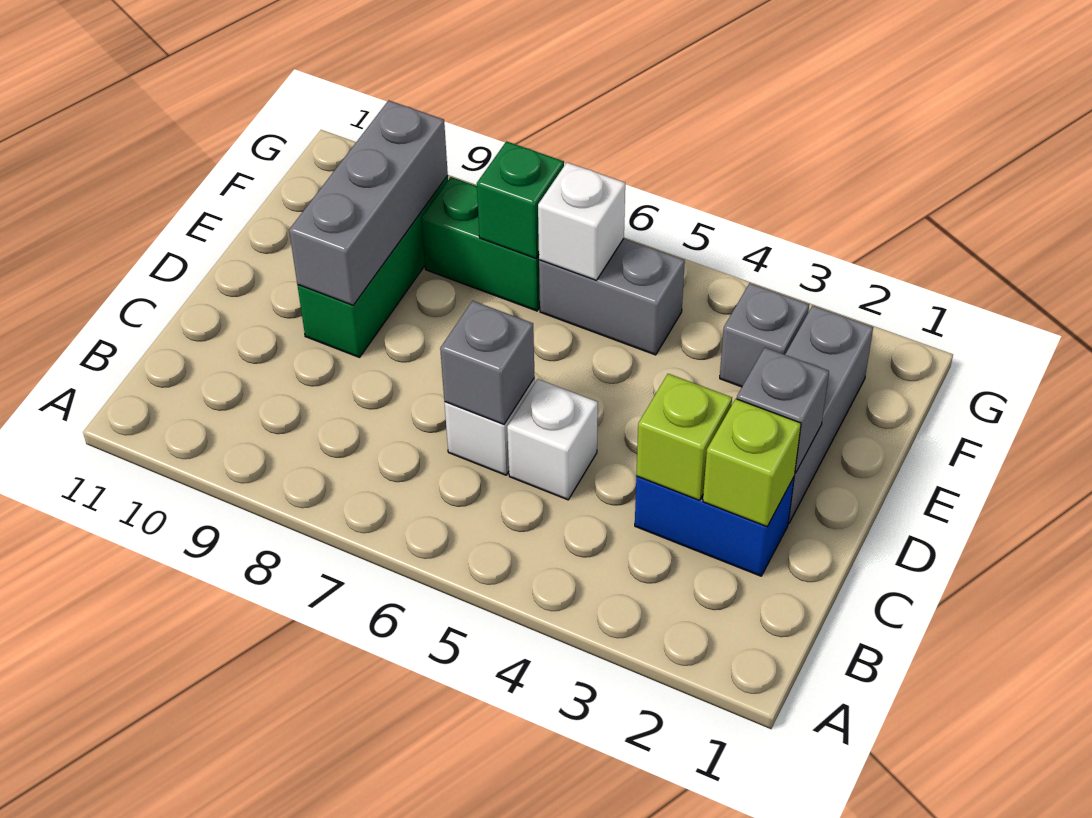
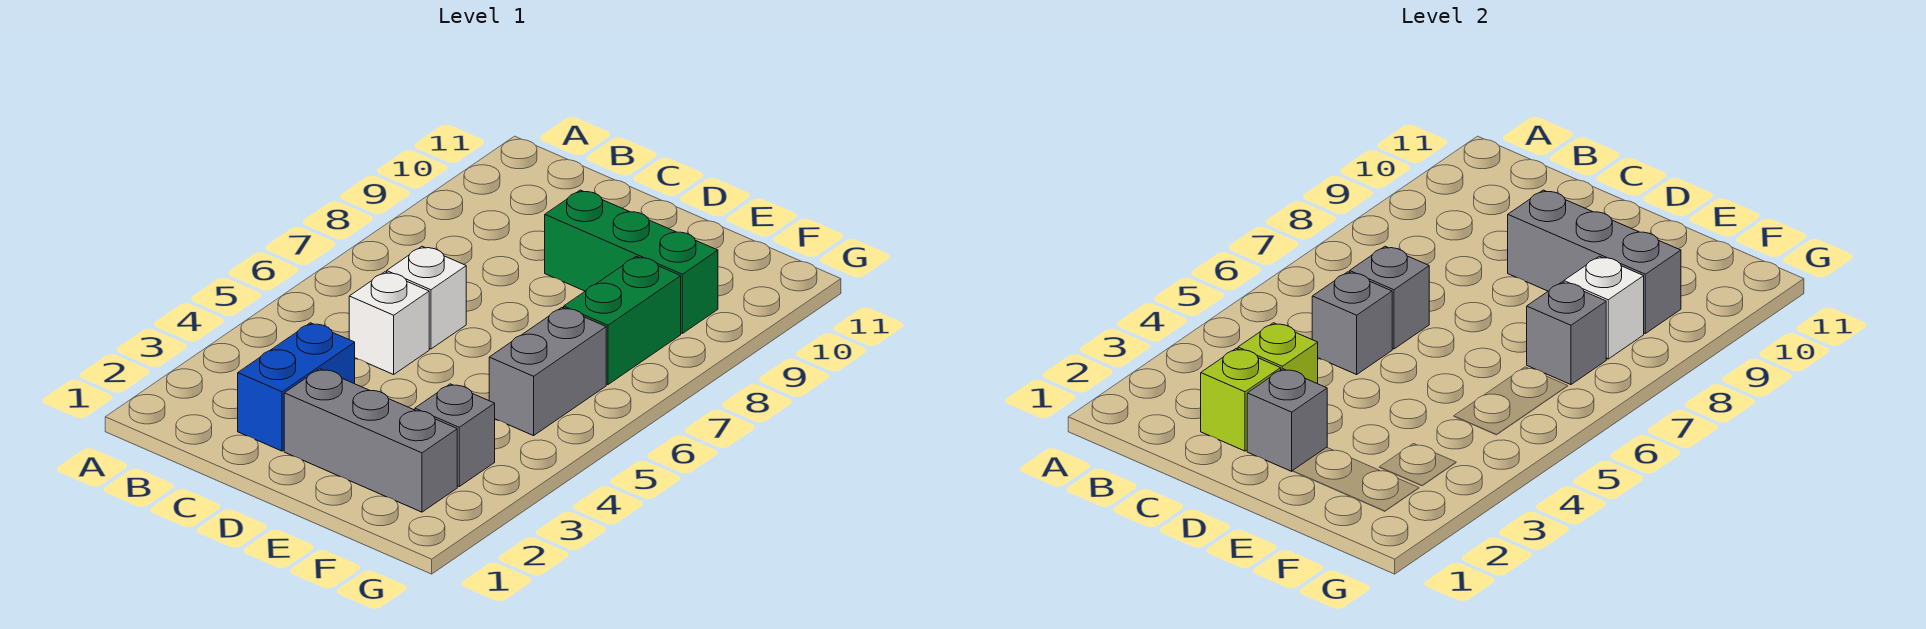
none -> grey brick C5 level 2
white brick F6 level 2 -> white brick F8 level 2
green brick F7 level 2 -> grey brick F7 level 2

